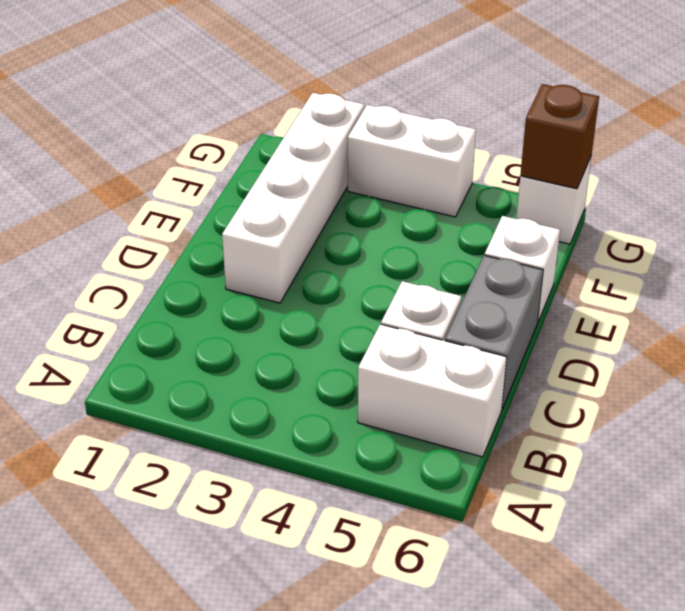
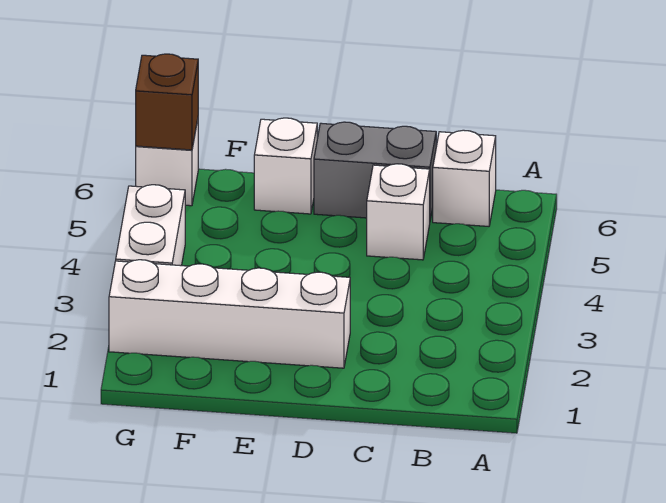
white brick B5:B6 level 1 -> white brick B6 level 1

